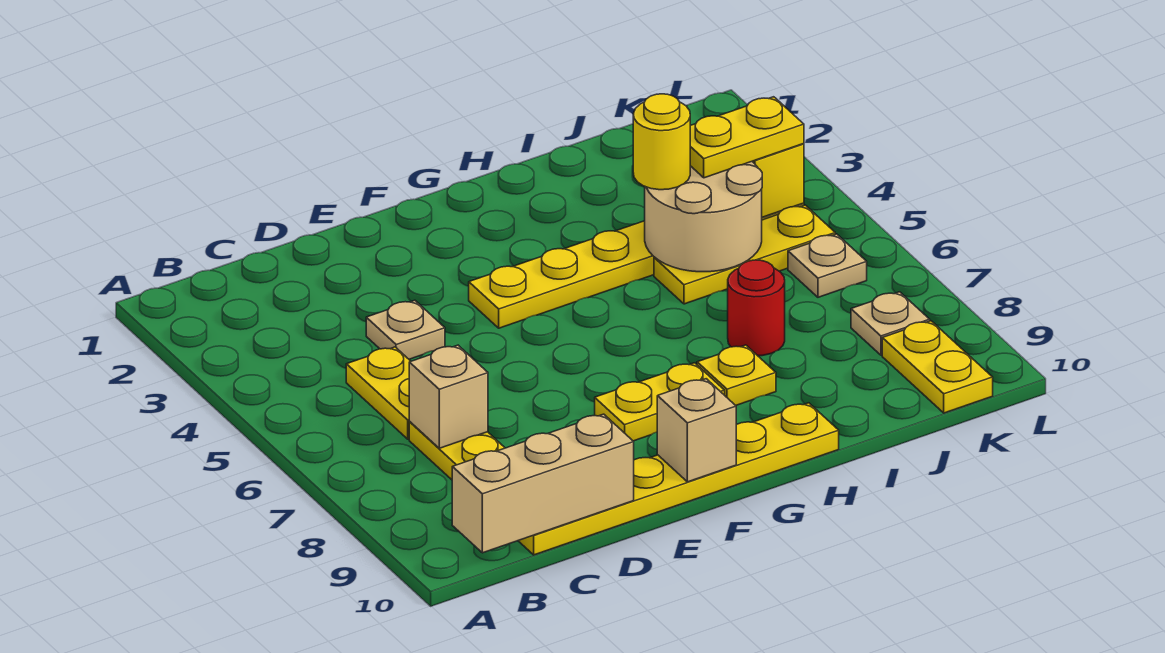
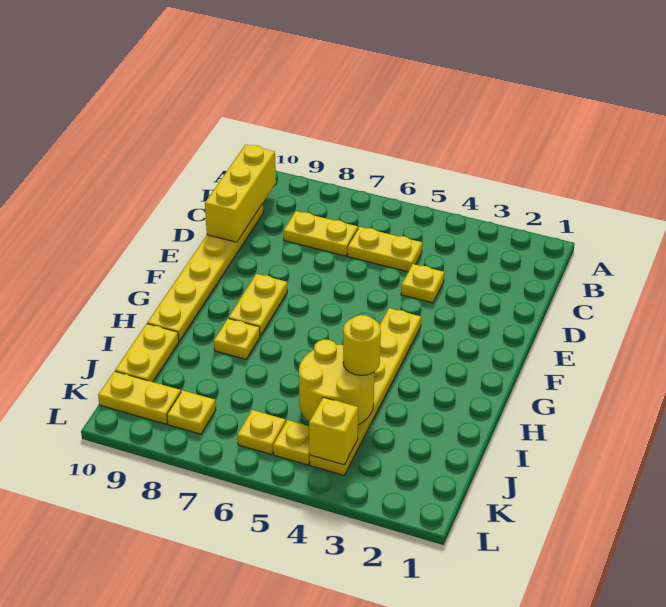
tan brick B10:D10 level 2 -> yellow brick B10:D10 level 2
tan brick C7 level 2 -> none
tan plate D4 level 1 -> yellow plate D4 level 1
tan brick F10 level 2 -> none
tan round brick I4:J5 level 2 -> yellow round brick I4:J5 level 2
yellow plate I5:K5 level 1 -> yellow plate K5 level 1
red round brick I7 level 1 -> none
yellow plate J4:K4 level 3 -> yellow plate I10:J10 level 1
tan plate K6 level 1 -> yellow plate K6 level 1
tan plate K8 level 1 -> yellow plate K8 level 1

